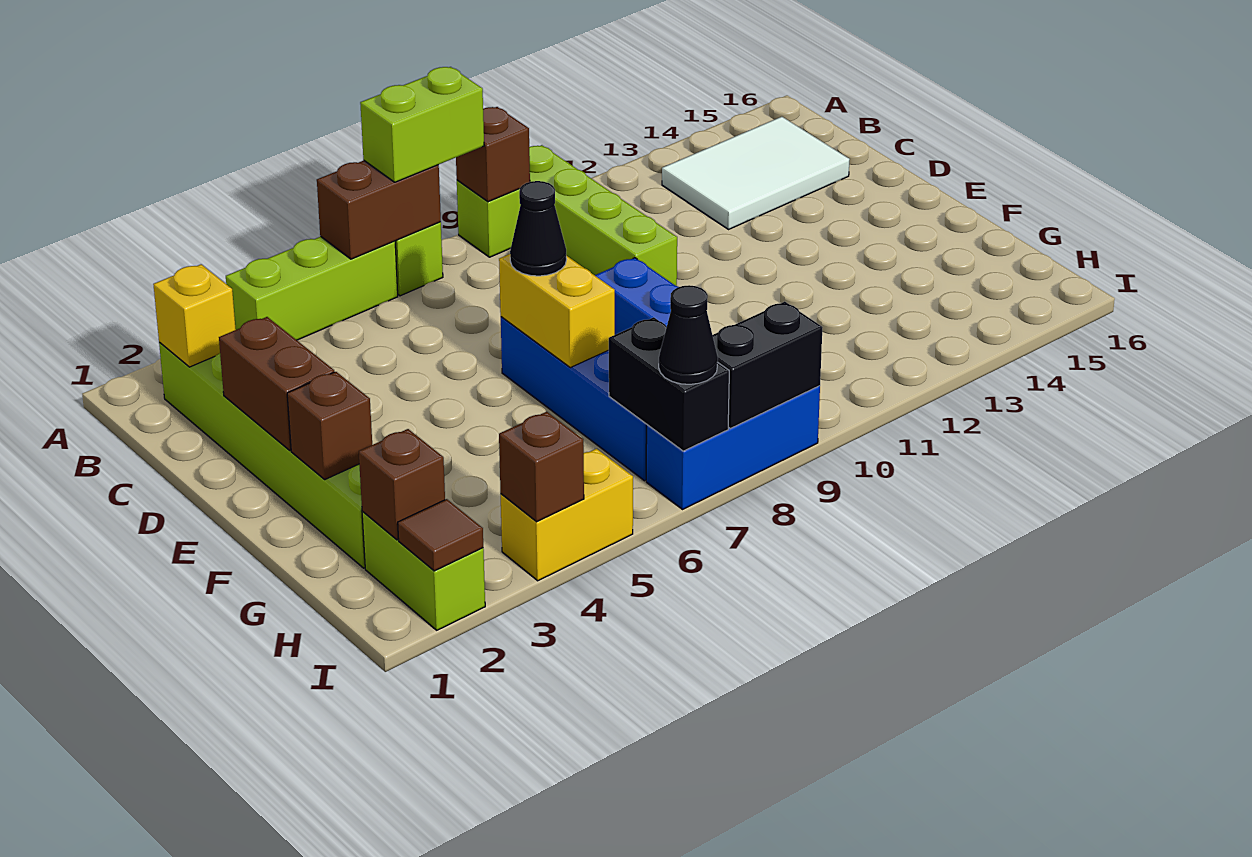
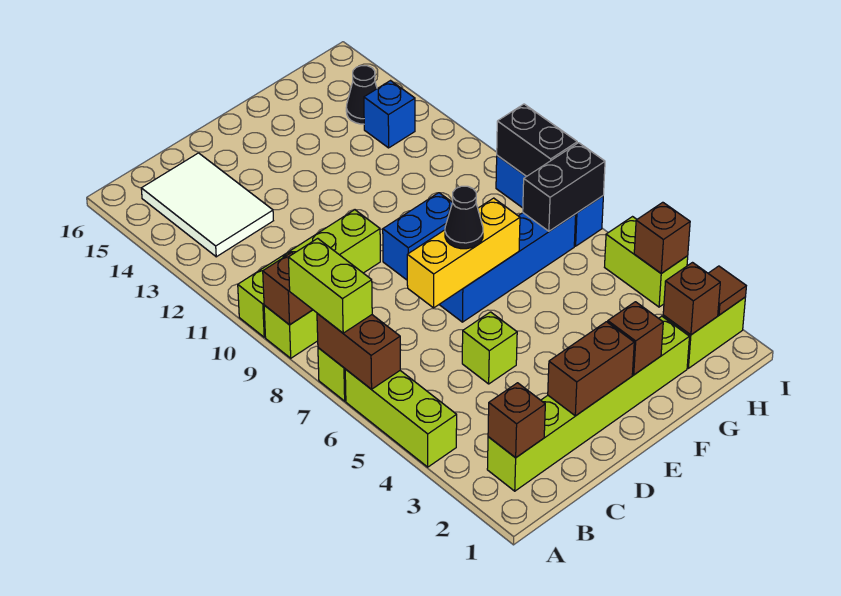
yellow brick B2 level 2 -> brown brick B2 level 2
none -> lime brick D5 level 1
yellow brick E7:F7 level 2 -> yellow brick D7:F7 level 2
none -> blue brick H13 level 1
yellow brick I4:I5 level 1 -> lime brick I4:I5 level 1
black cone I7 level 3 -> black cone H14 level 1

